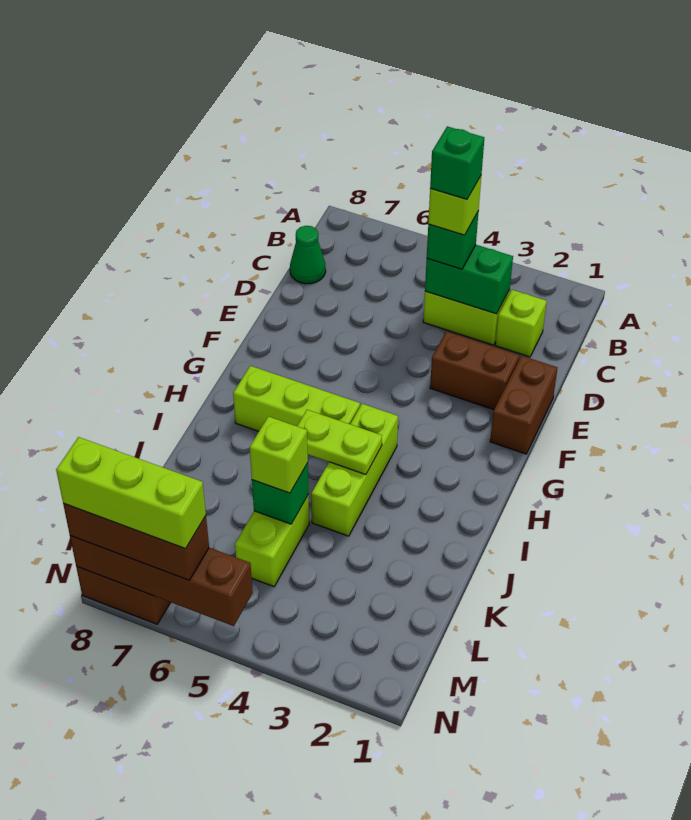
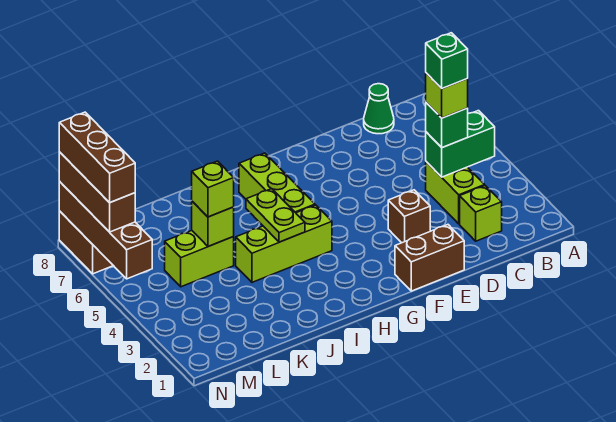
green brick C3:C4 level 2 -> green brick B4:C4 level 2
brown brick E2:E3 level 1 -> brown brick E3 level 1
green brick K5 level 2 -> lime brick K5 level 2
lime brick N6:N8 level 4 -> brown brick N6:N8 level 4

